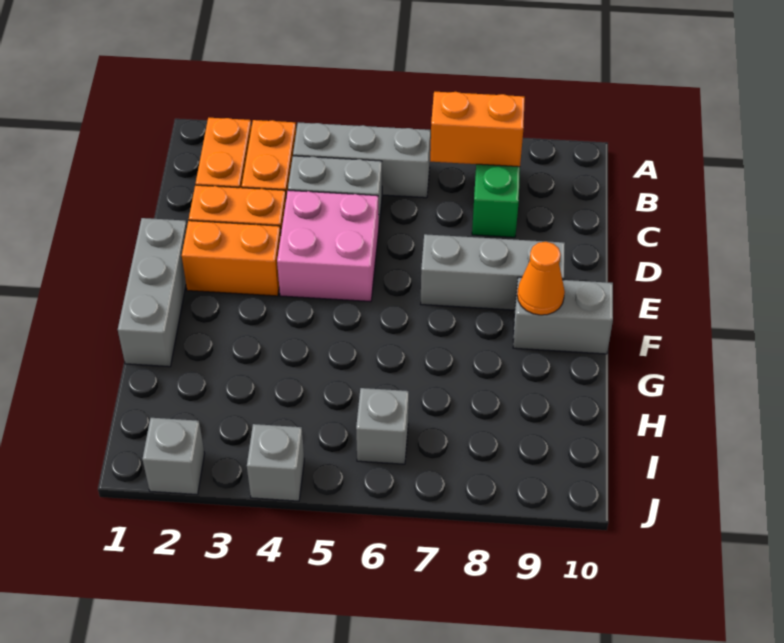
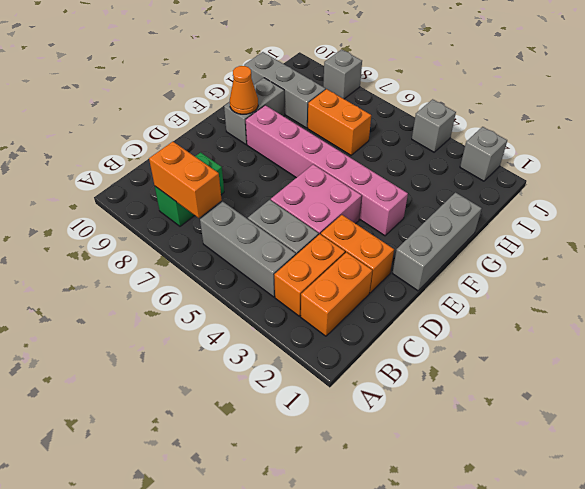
orange brick E2:E3 level 1 -> orange brick H6:H7 level 1
grey brick E7:E9 level 1 -> grey brick H8:H10 level 1
none -> pink brick F3:F8 level 1
grey brick F9:F10 level 1 -> grey brick F9:G9 level 1
grey brick I6 level 1 -> grey brick J8 level 1

